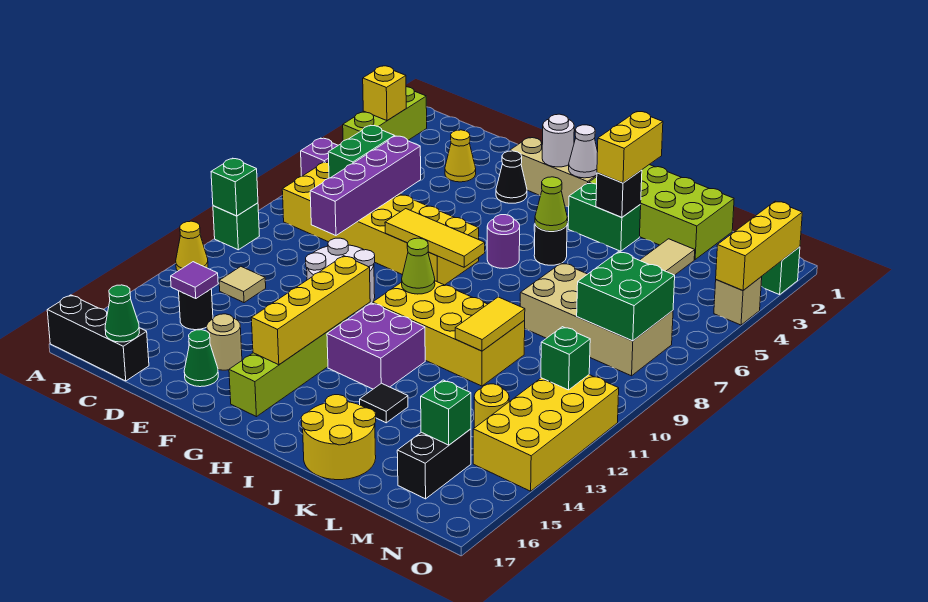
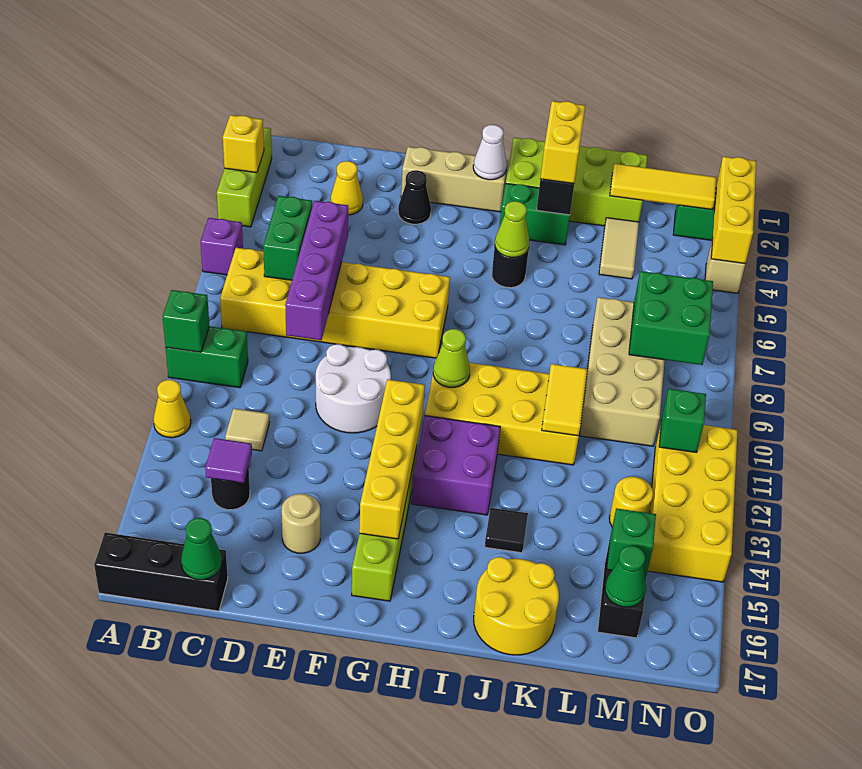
green brick A10 level 1 -> green brick A10:B10 level 1
green cone E16 level 1 -> green cone M16 level 2
yellow tile F8:H8 level 2 -> yellow tile L2:N2 level 2
white round brick G2 level 2 -> none
purple round brick H6 level 1 -> none
tan brick K7:N8 level 1 -> tan brick L7:M10 level 1

